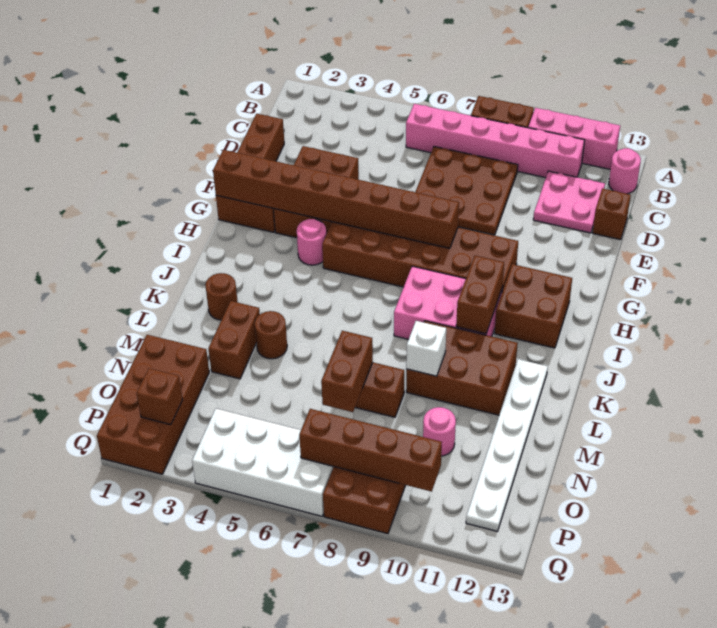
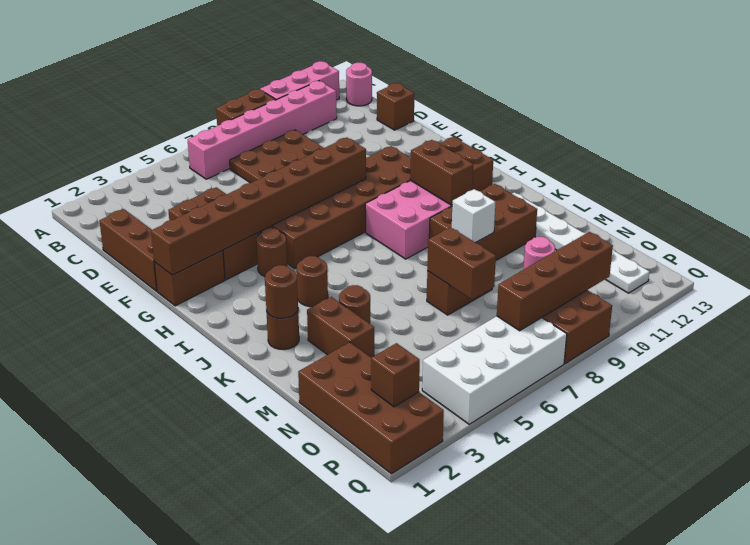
pink plate C11:D12 level 1 -> none
pink round brick H4 level 1 -> brown round brick H4 level 1
none -> brown round brick J4 level 1
none -> brown round brick K2 level 2

